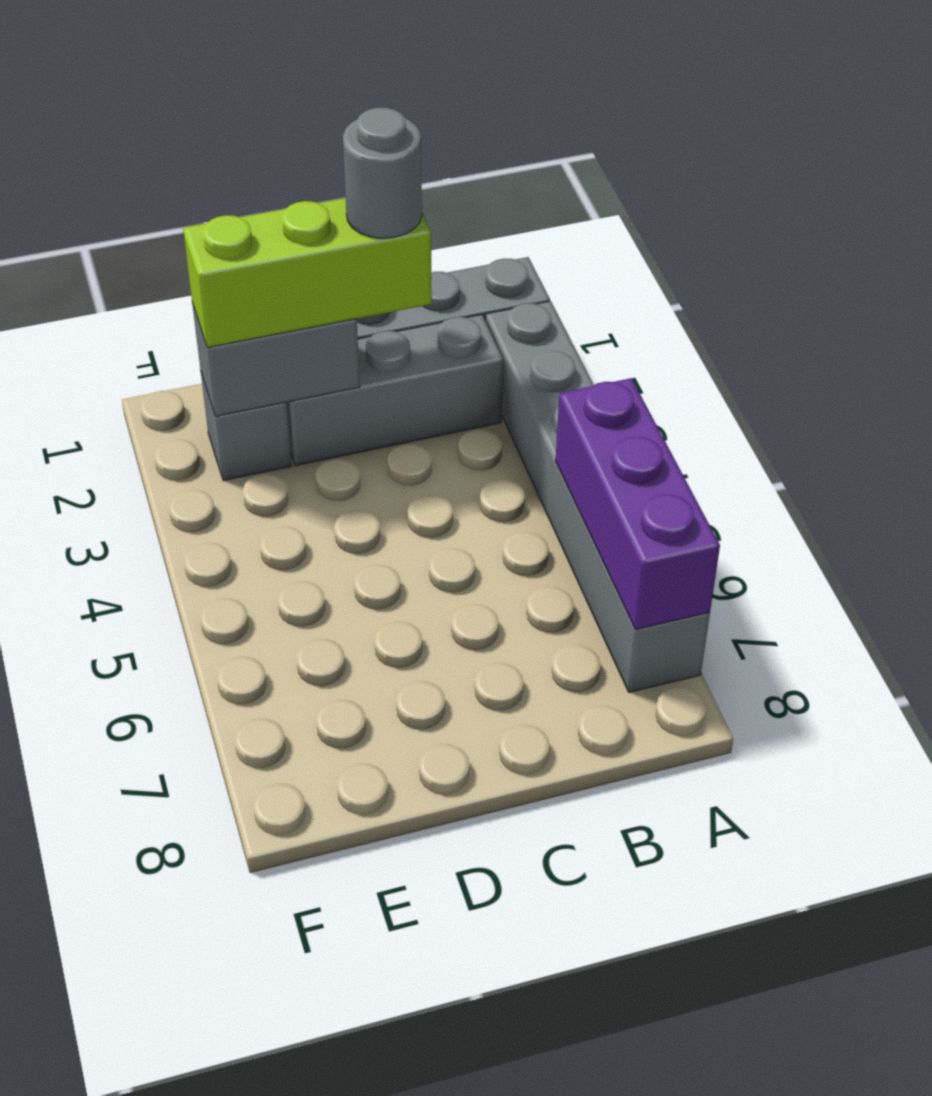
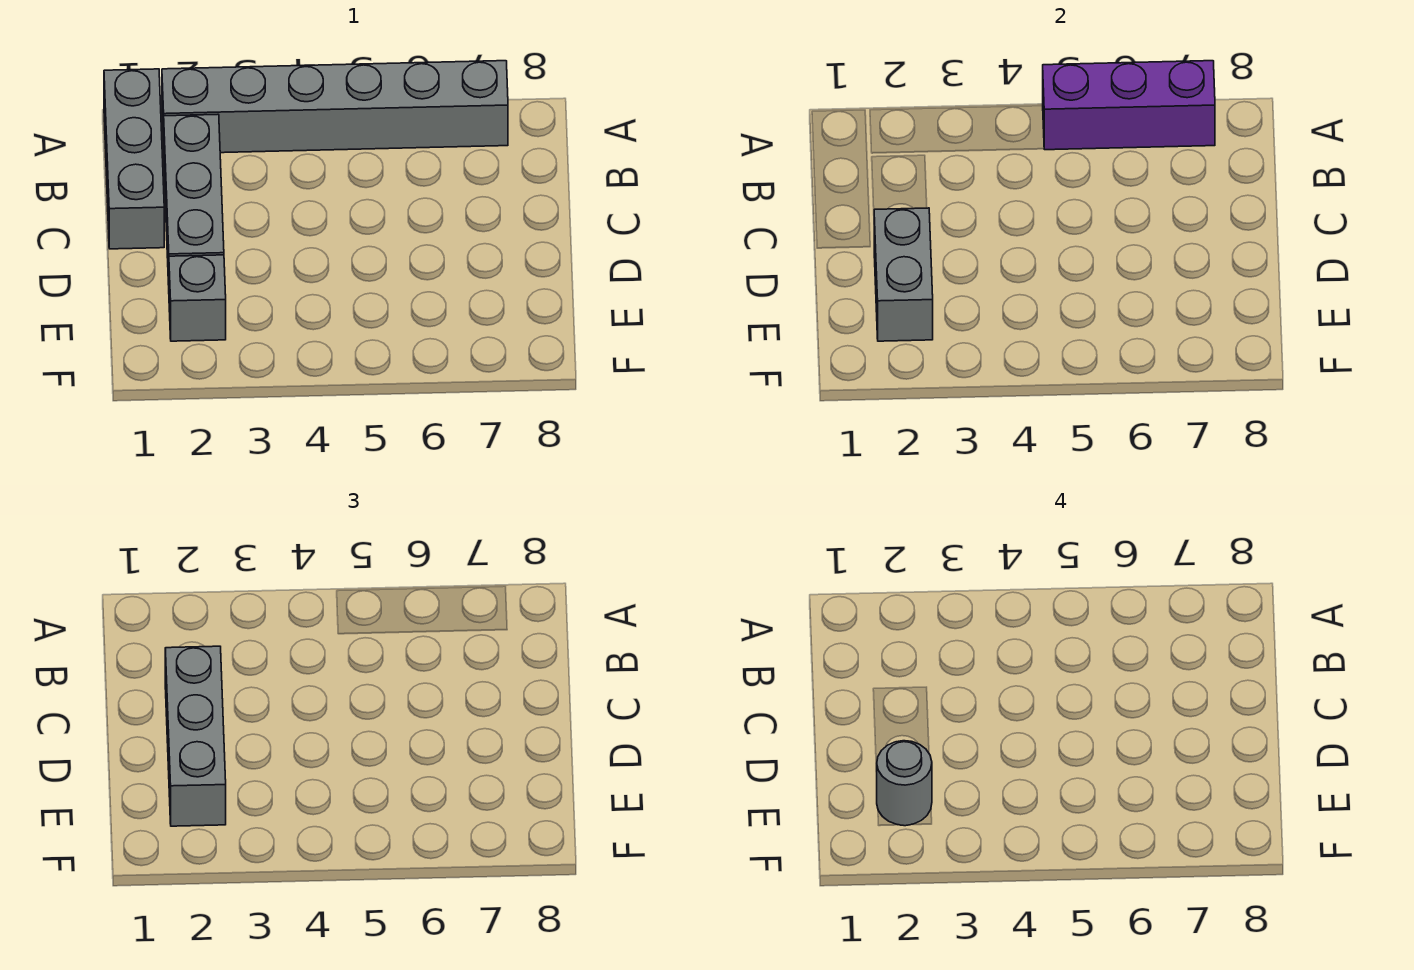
lime brick C2:E2 level 3 -> grey brick C2:E2 level 3
grey round brick C2 level 4 -> grey round brick E2 level 4

